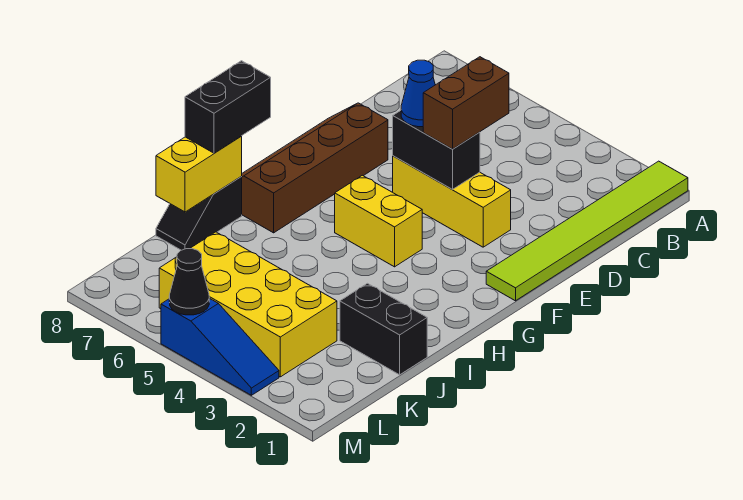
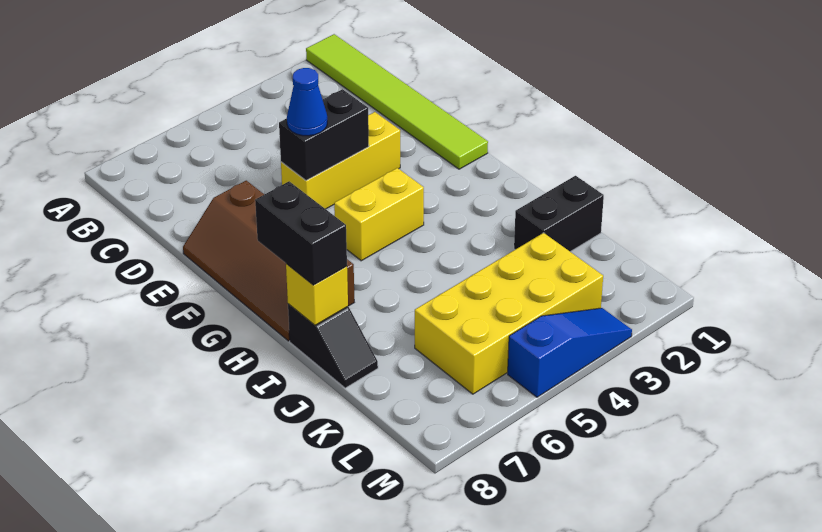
brown brick D4:E4 level 3 -> none
yellow brick I8:J8 level 2 -> yellow brick I8 level 2
black cone M5 level 2 -> none

